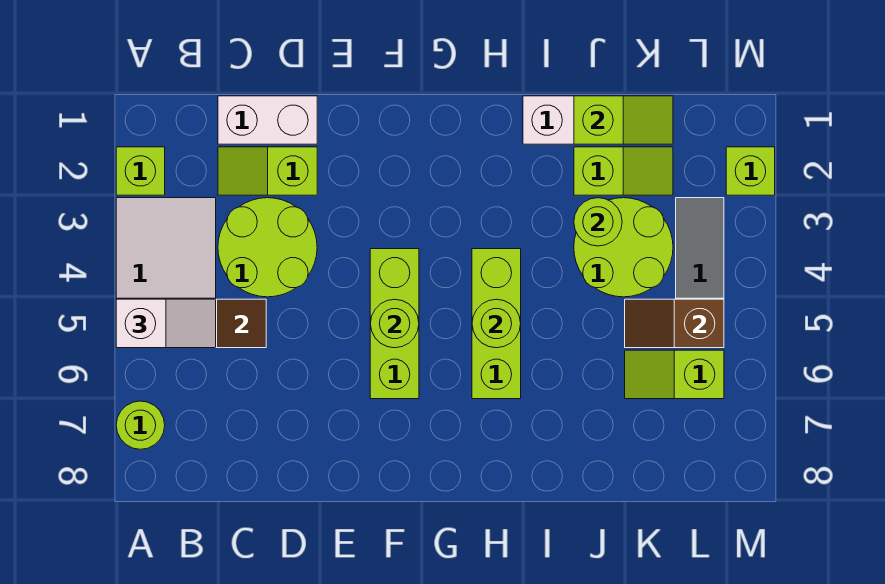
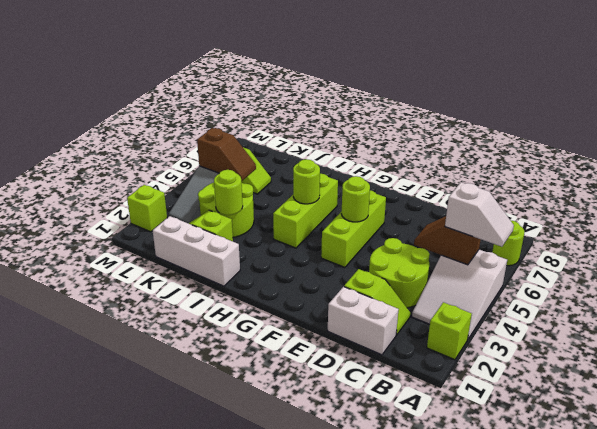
white slope A5:B5 level 3 top A -> white slope A5:B5 level 3 top B
lime slope J1:K1 level 2 top J -> none

